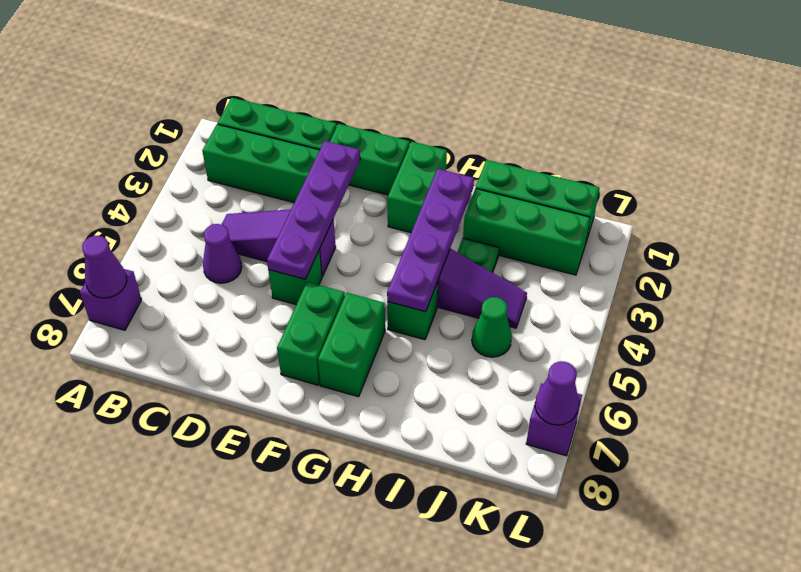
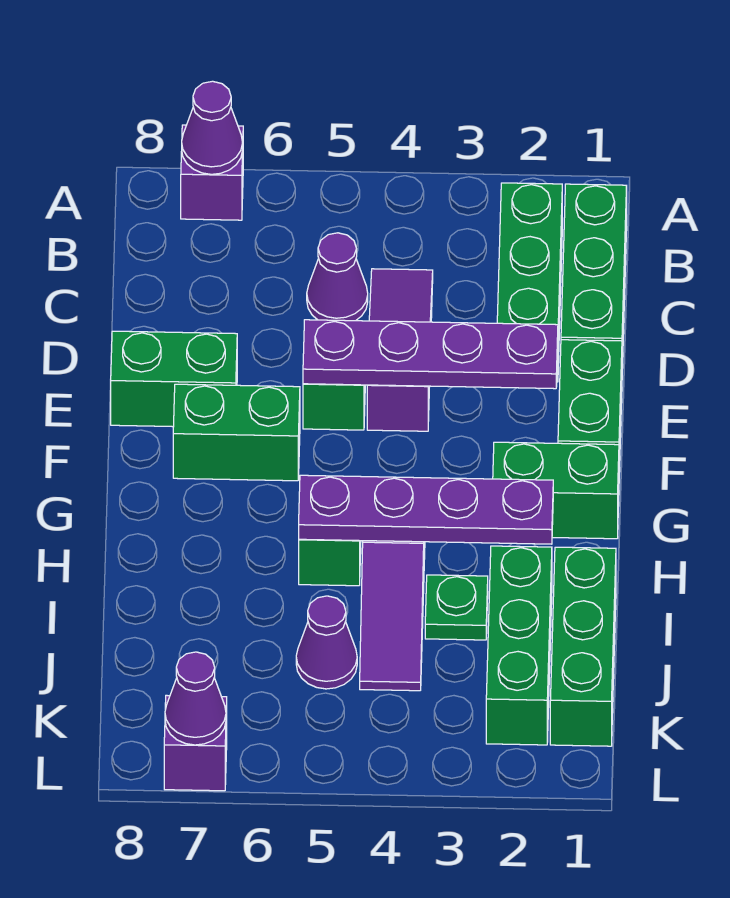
green brick G6:G7 level 1 -> green brick E7:E8 level 1
green cone J5 level 1 -> purple cone J5 level 1

